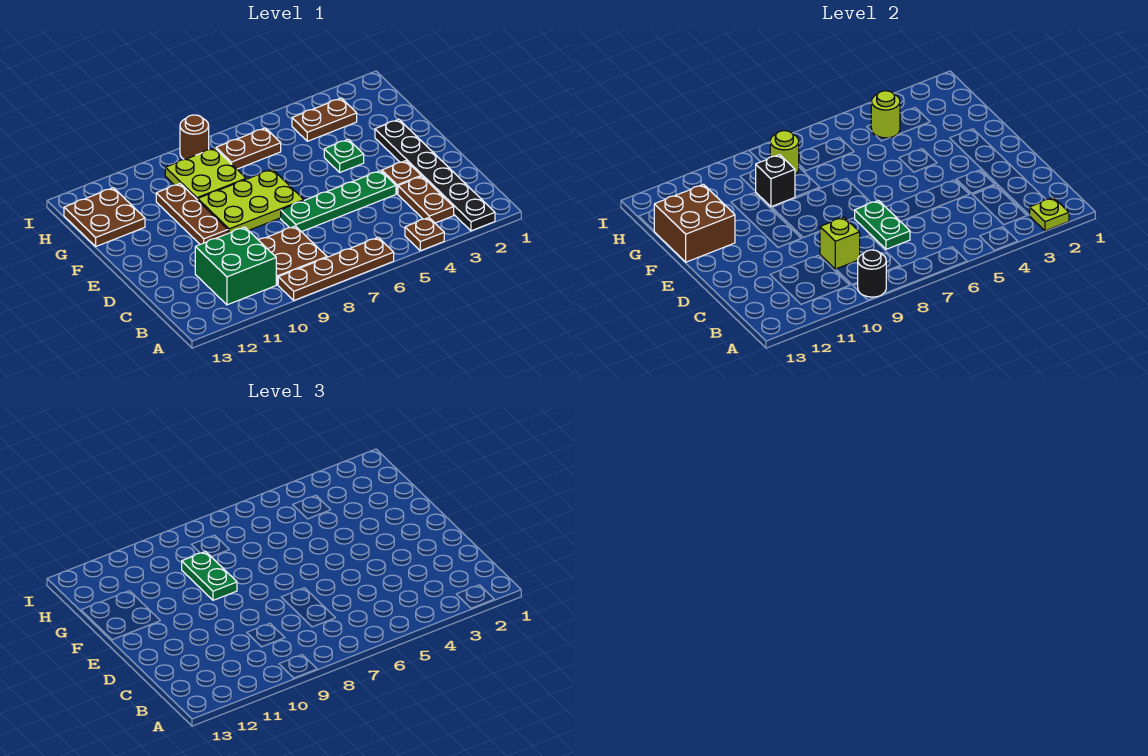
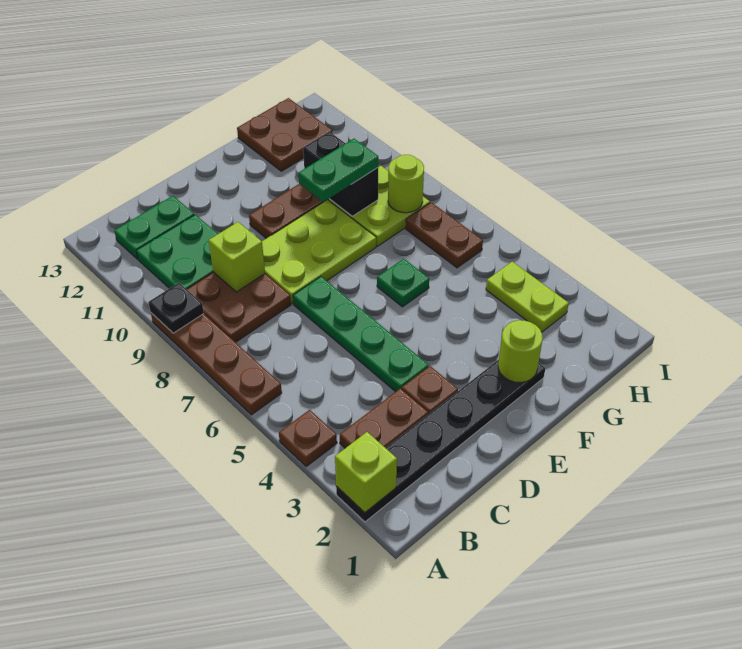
lime plate A2 level 2 -> lime brick A2 level 2
black round brick A9 level 2 -> black plate A9 level 2
green brick B10:C11 level 1 -> green plate B10:C11 level 1
green plate C7:D7 level 2 -> green plate B12:C12 level 1
lime plate E7:F9 level 1 -> lime plate D8:F9 level 1
green plate F4 level 1 -> green plate F6 level 1
brown brick F12:G13 level 2 -> none
black brick G9 level 2 -> black brick G9:G10 level 2
brown plate H3:H4 level 1 -> lime plate H3:H4 level 1
lime round brick H4 level 2 -> lime round brick F2 level 2
brown round brick I8 level 1 -> none

